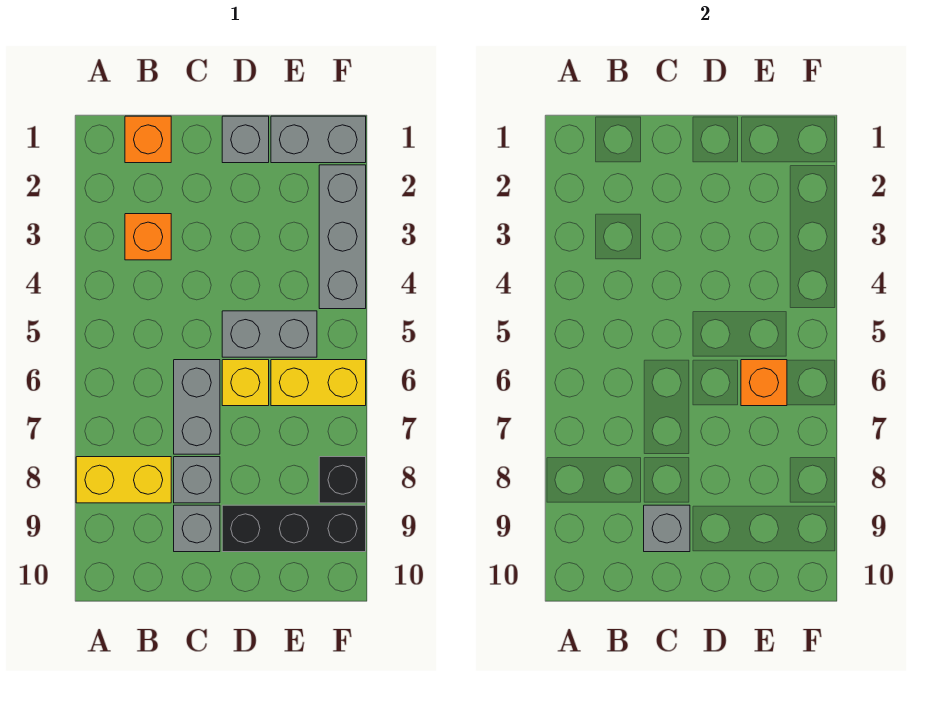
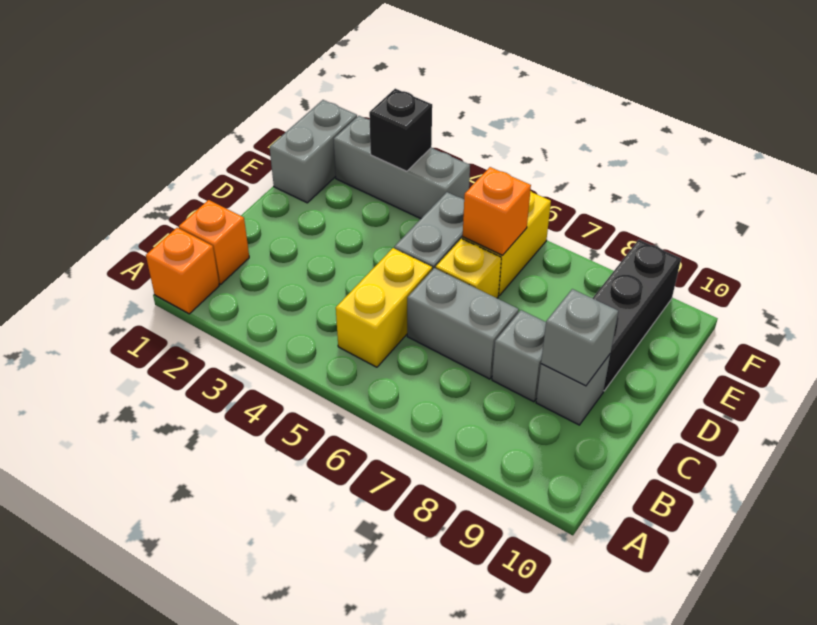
yellow brick A8:B8 level 1 -> yellow brick B5:C5 level 1
orange brick B3 level 1 -> orange brick A1 level 1
grey brick D1 level 1 -> none
black brick F8 level 1 -> black brick F3 level 2

